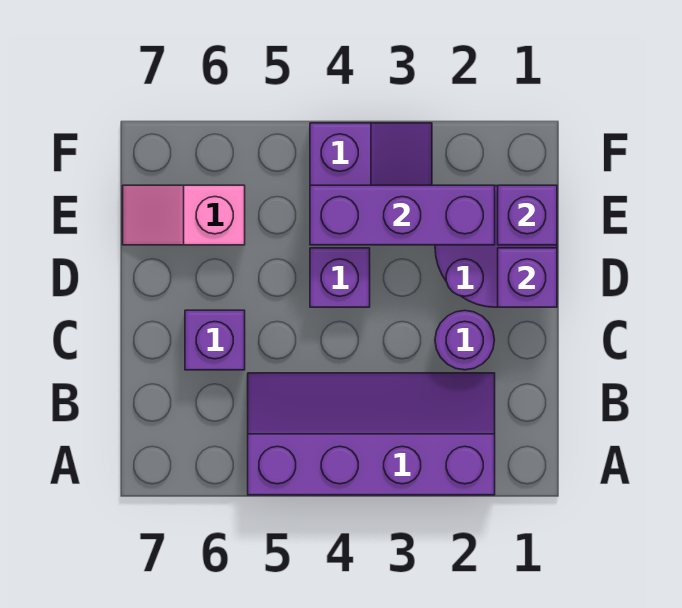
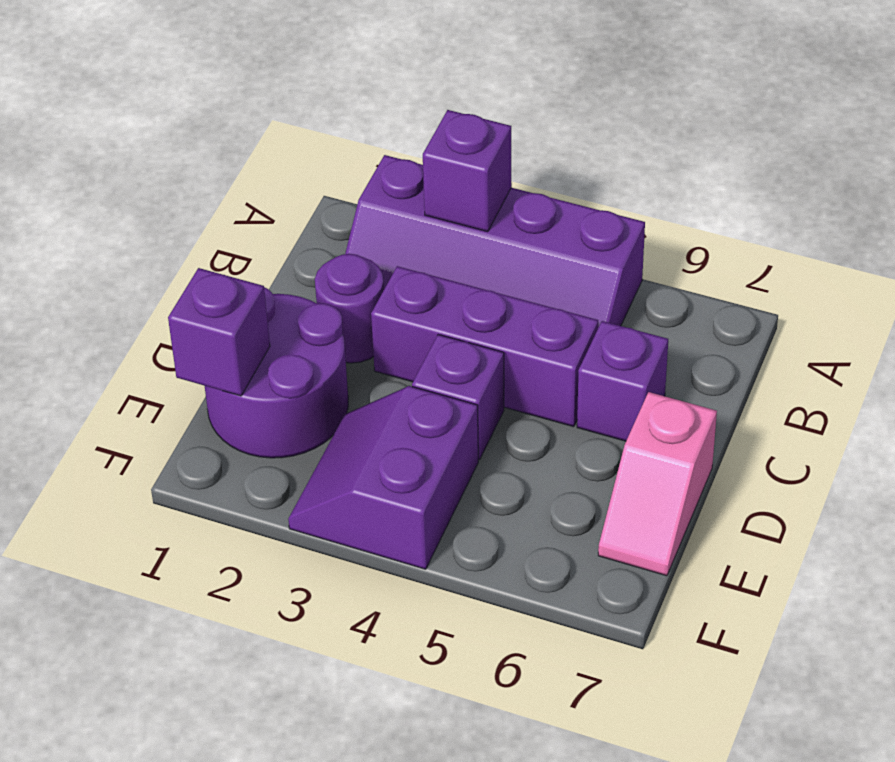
purple brick D1 level 2 -> purple brick A3 level 2
purple brick E2:E4 level 2 -> purple brick C3:C5 level 1
pink slope E6:E7 level 1 top 6 -> pink slope D7:E7 level 1 top D

